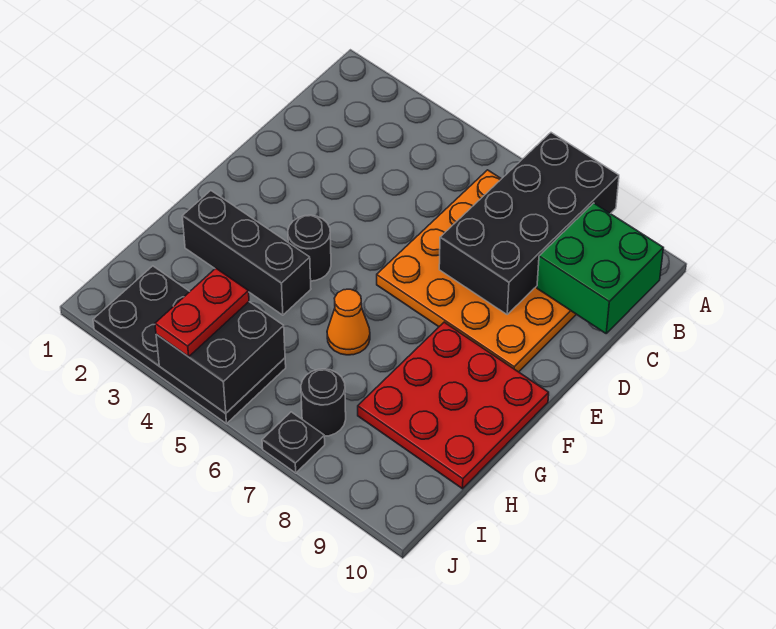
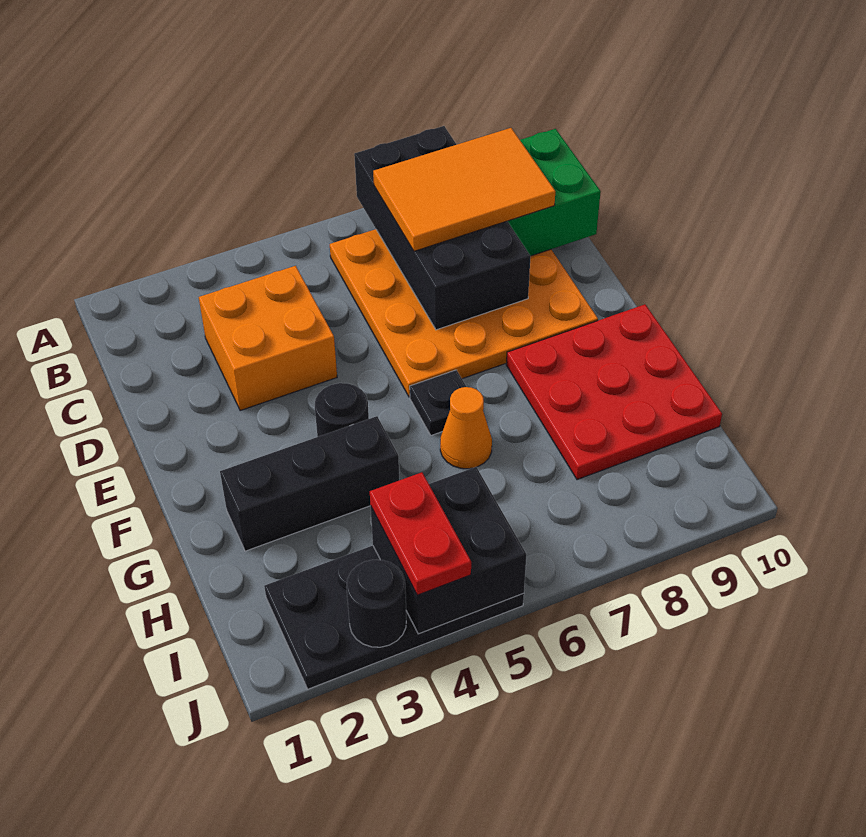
none -> orange tile B7:C9 level 3
none -> orange brick C3:D4 level 1
black round brick I7 level 1 -> black round brick J3 level 2
black plate J7 level 1 -> black plate F6 level 1

